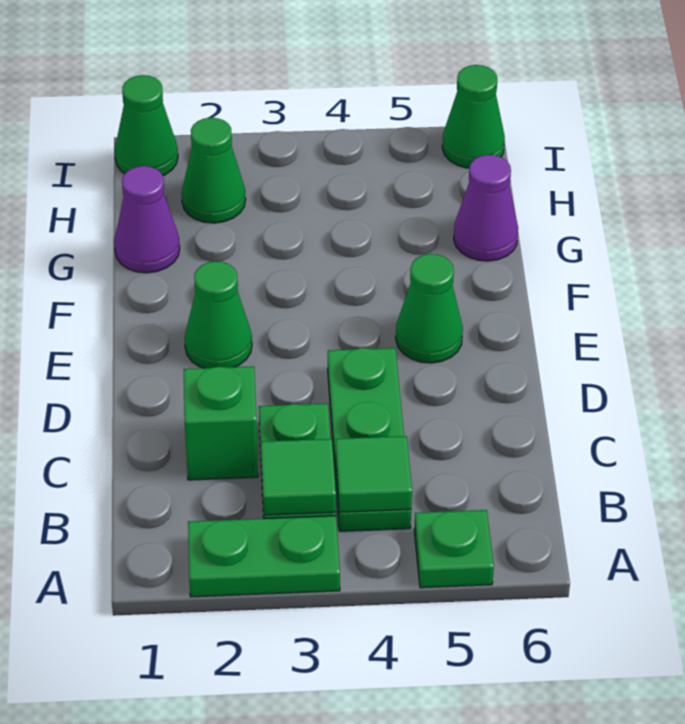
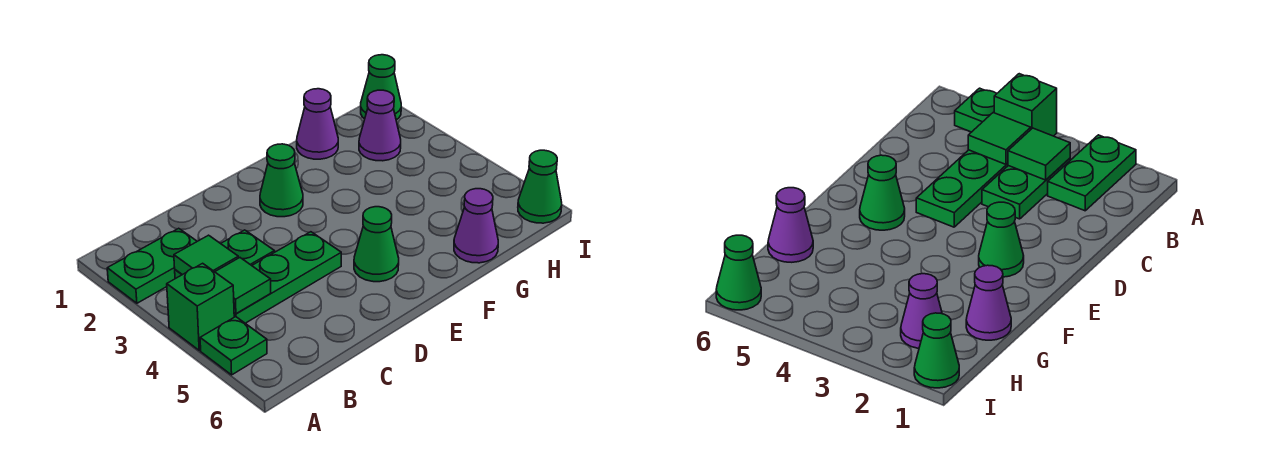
green plate A2:A3 level 1 -> green plate A2:B2 level 1
green brick C2 level 1 -> green brick A4 level 1
green cone H2 level 1 -> purple cone H2 level 1

